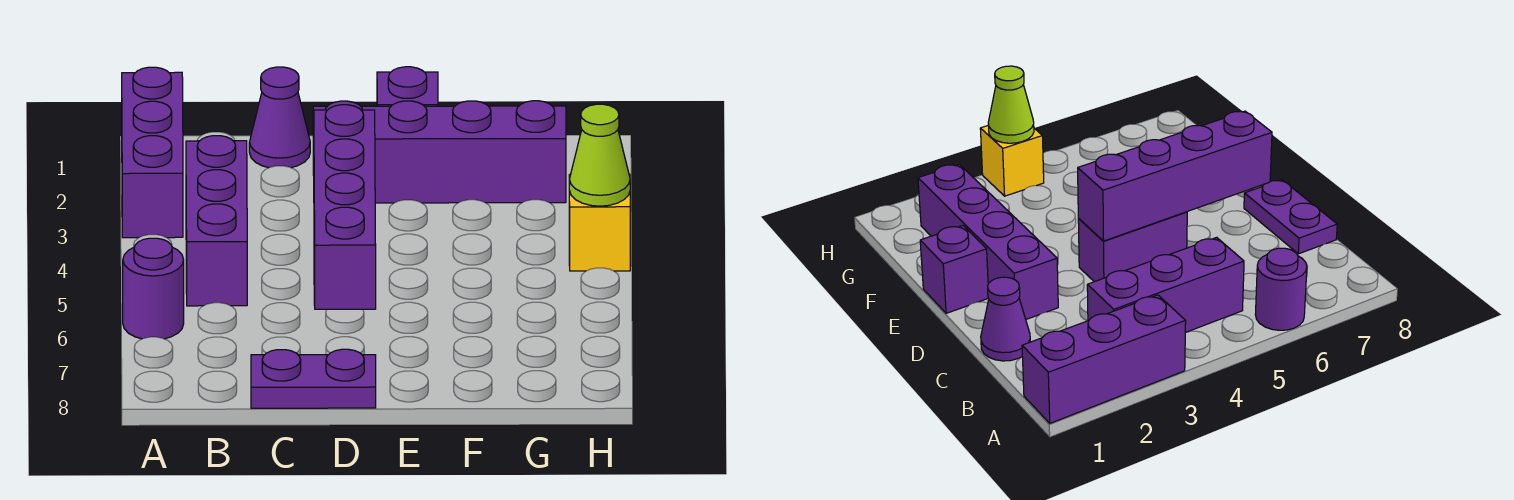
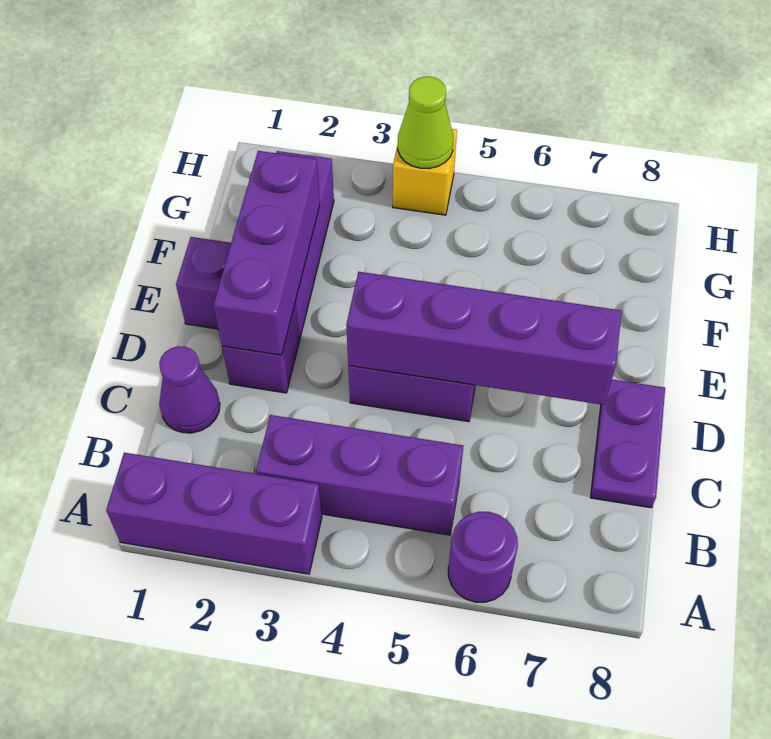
none -> purple brick D2:F2 level 2

